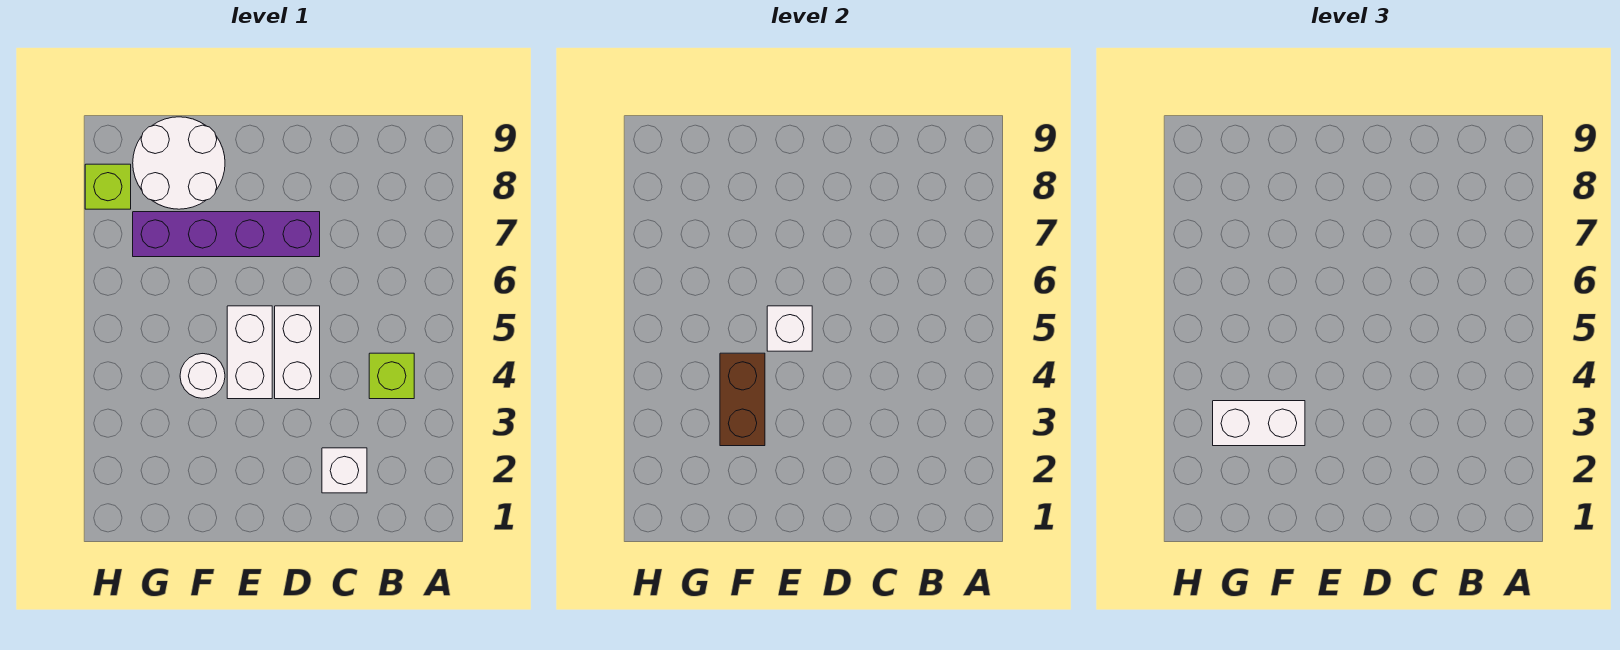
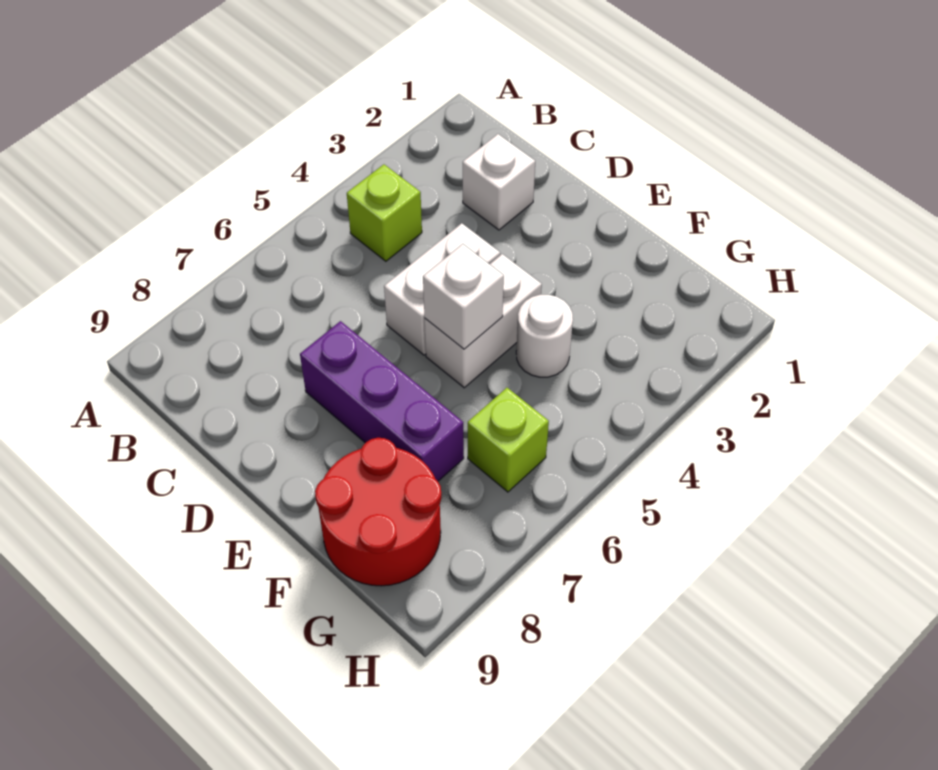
purple brick D7:G7 level 1 -> purple brick D7:F7 level 1
brown brick F3:F4 level 2 -> none
white brick F3:G3 level 3 -> none
white round brick F8:G9 level 1 -> red round brick F8:G9 level 1
lime brick H8 level 1 -> lime brick G6 level 1

